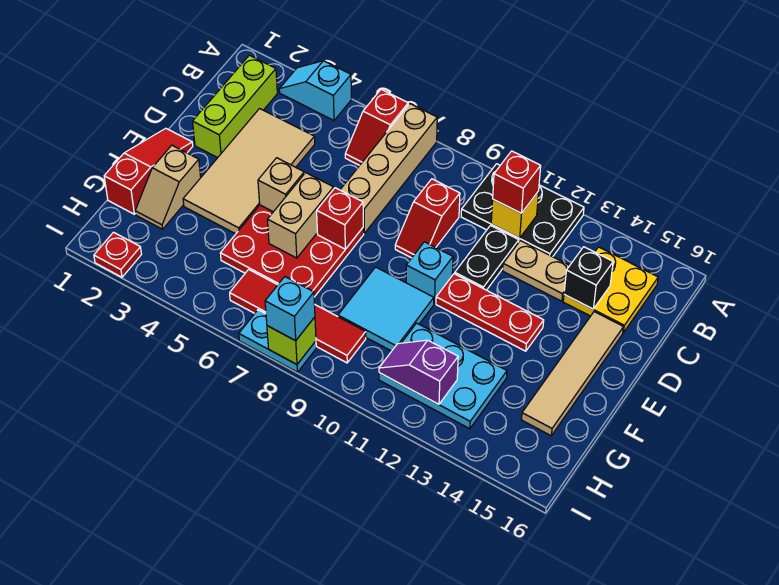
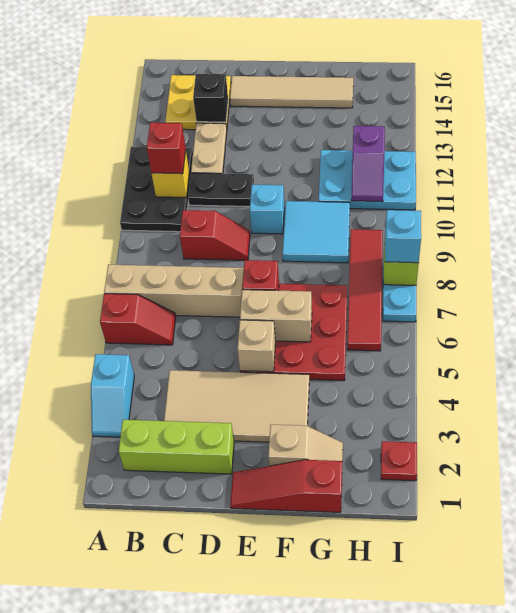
red plate E11:E13 level 1 -> none
cyan plate G11:H13 level 1 -> cyan plate G11:I12 level 1

